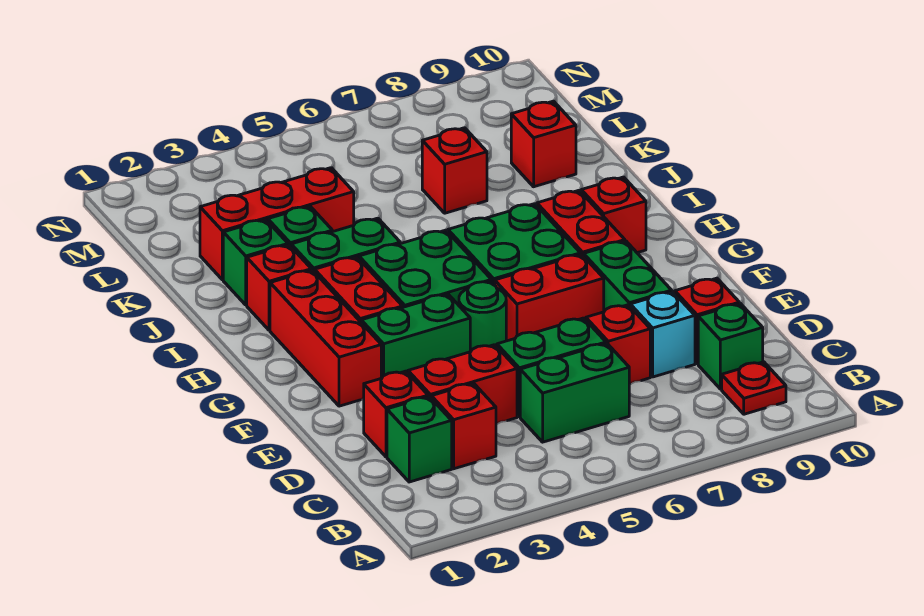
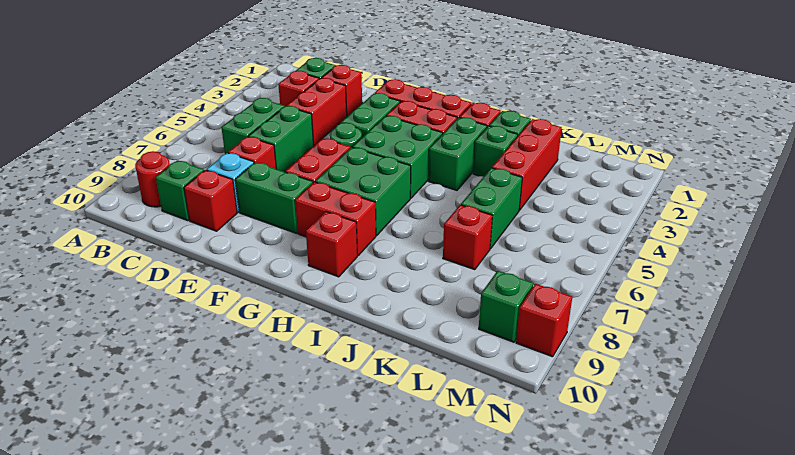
red plate B9 level 1 -> red round brick B9 level 1
none -> green brick K5:K6 level 1
red brick K9 level 1 -> red brick N9 level 1
none -> green brick M9 level 1

